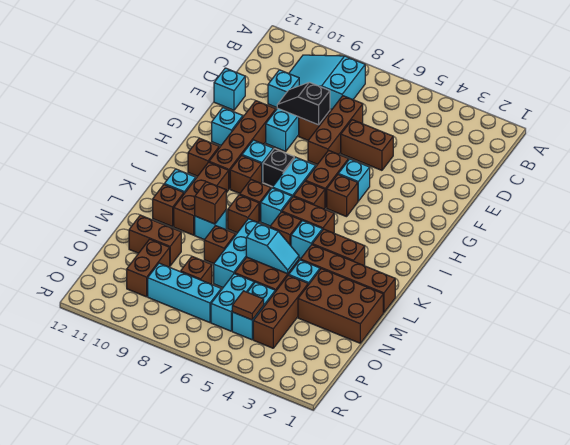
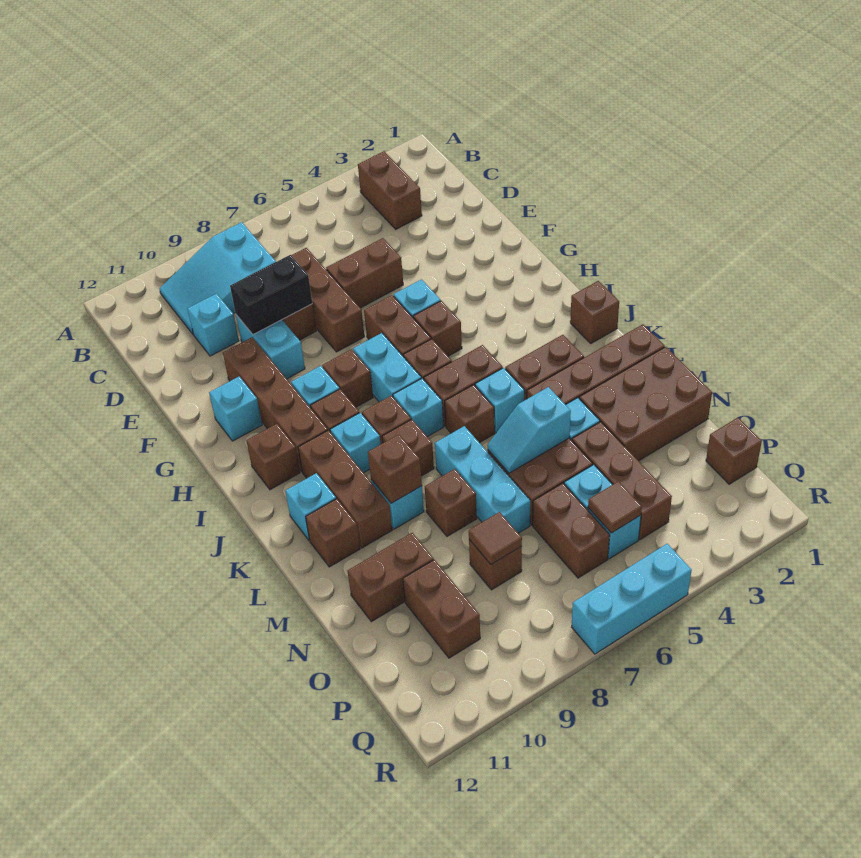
none -> brown brick B3:C3 level 1
black slope E8:E9 level 2 top 8 -> black brick E8:E9 level 2
cyan brick E12 level 1 -> cyan brick J9 level 1
black brick H8 level 1 -> brown brick H8 level 1
none -> brown brick J1 level 1
cyan slope M5:M6 level 2 top 6 -> cyan slope M5:M6 level 2 top 5
cyan brick O6:P6 level 1 -> brown brick O6:P6 level 1
none -> brown tile O8 level 2
none -> brown brick P1 level 1
cyan brick P7:P9 level 1 -> cyan brick R5:R7 level 1

